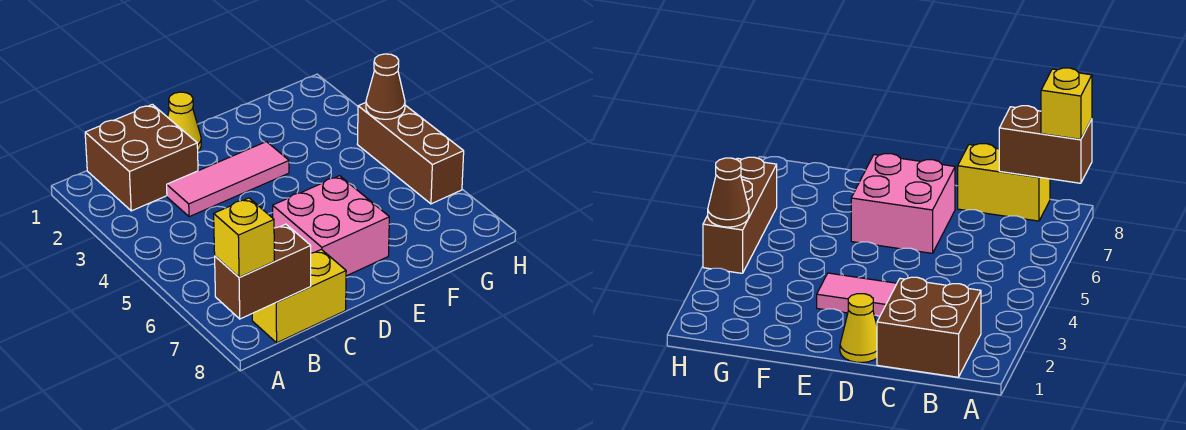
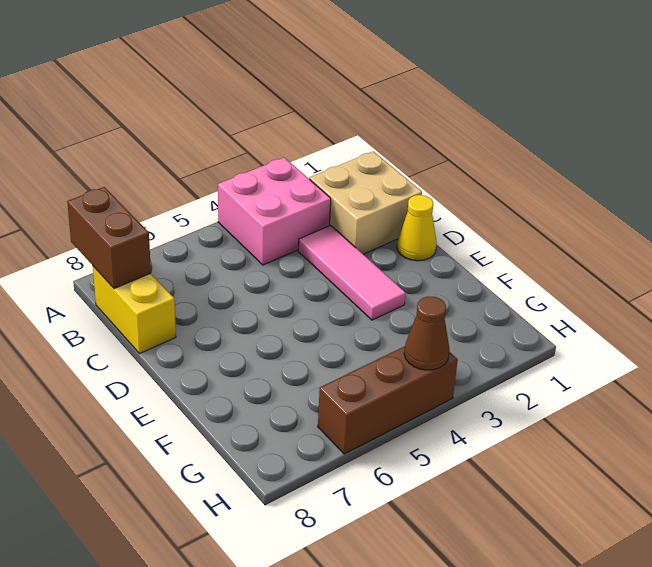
yellow brick A8 level 3 -> none
brown brick B1:C2 level 1 -> tan brick B1:C2 level 1
pink brick D6:E7 level 1 -> pink brick A3:B4 level 1

